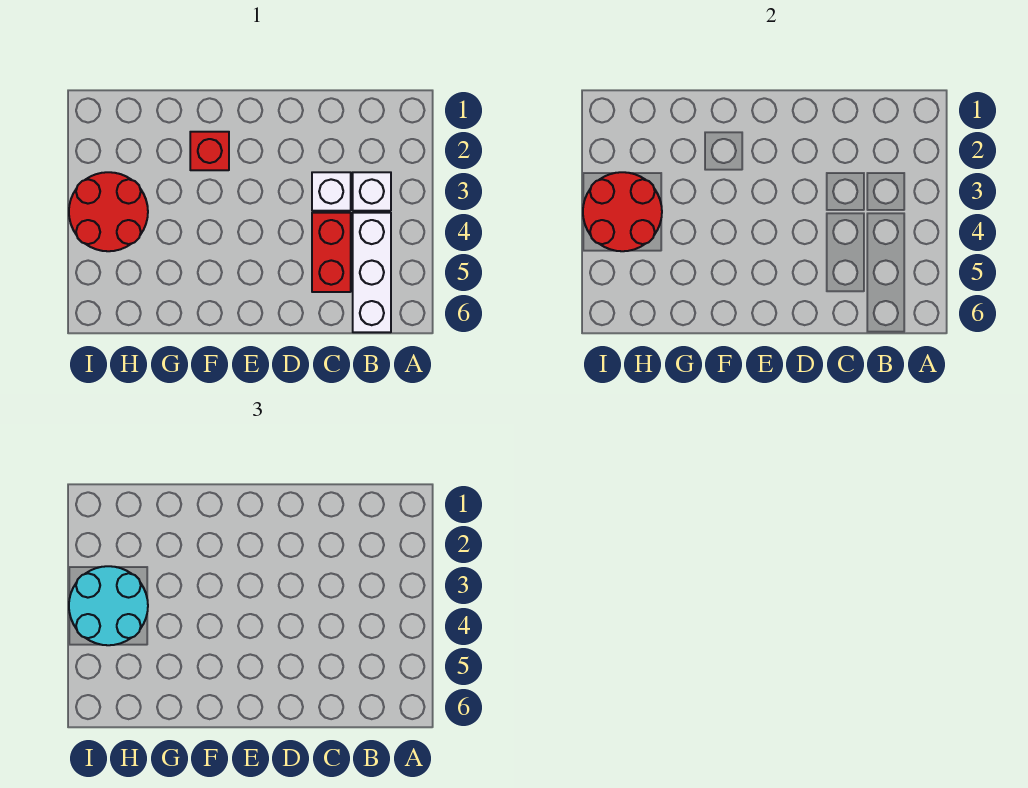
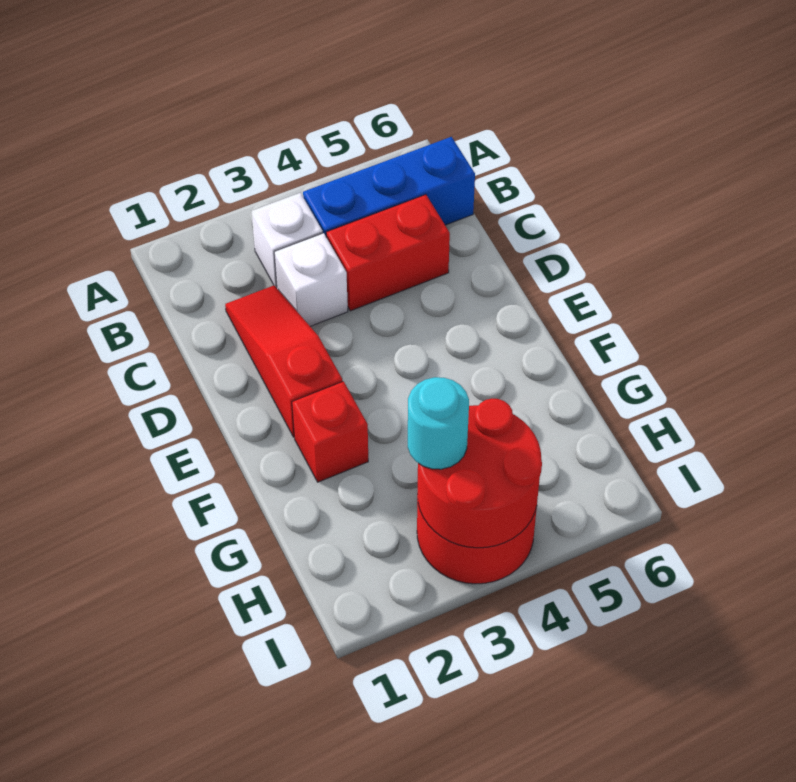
white brick B4:B6 level 1 -> blue brick B4:B6 level 1
none -> red slope C2:E2 level 1 top E
cyan round brick H3:I4 level 3 -> cyan round brick H3 level 3

